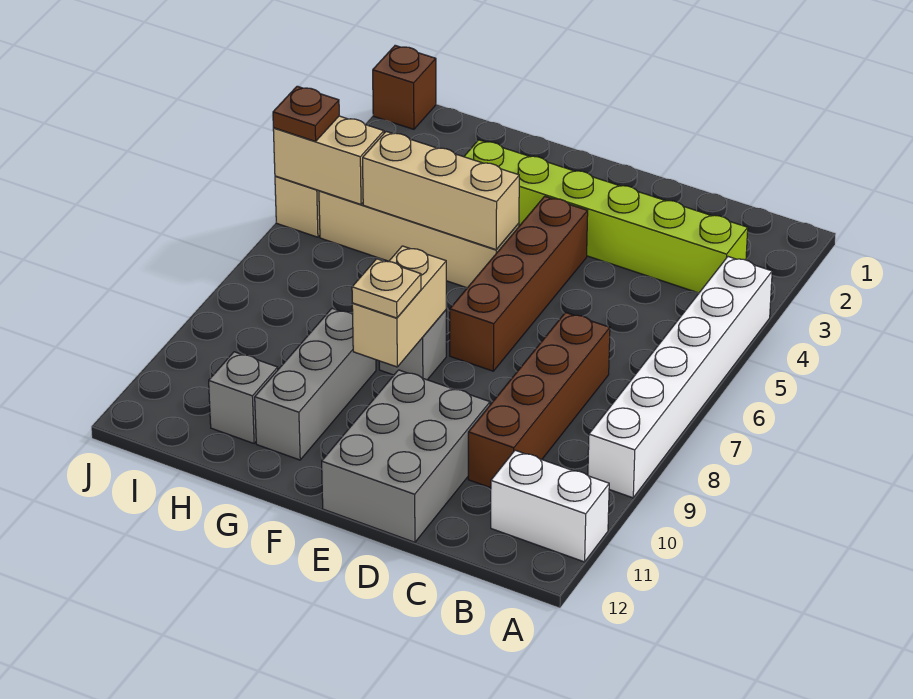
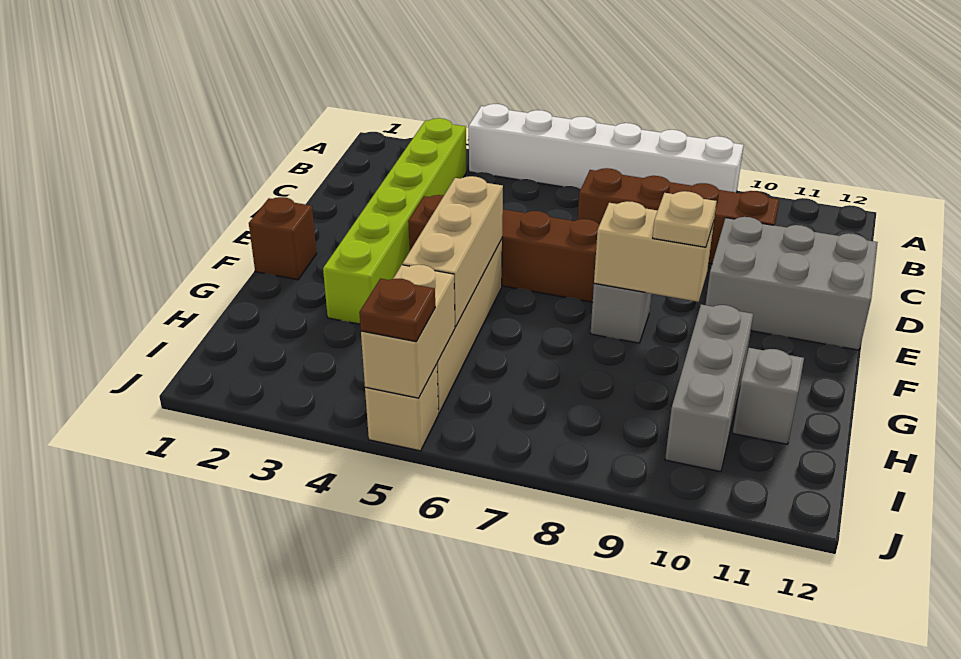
white brick A11:B11 level 1 -> none
grey brick G9:G11 level 1 -> grey brick G10:I10 level 1
brown brick J1 level 1 -> brown brick F1 level 1

